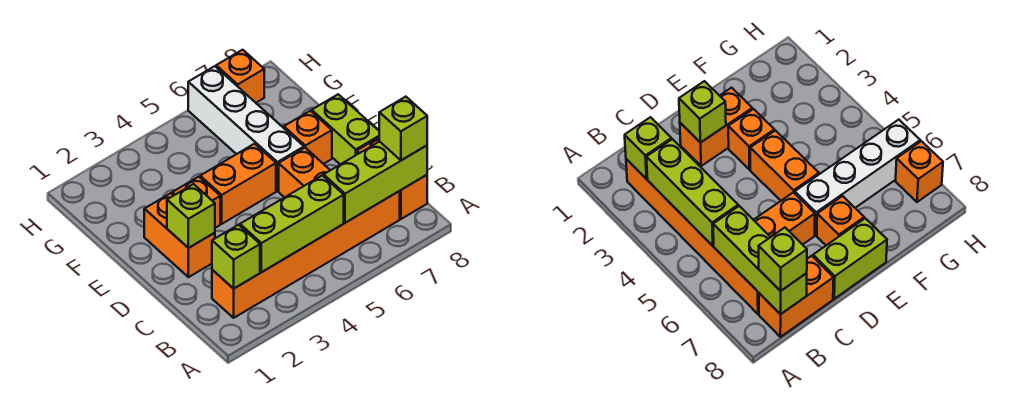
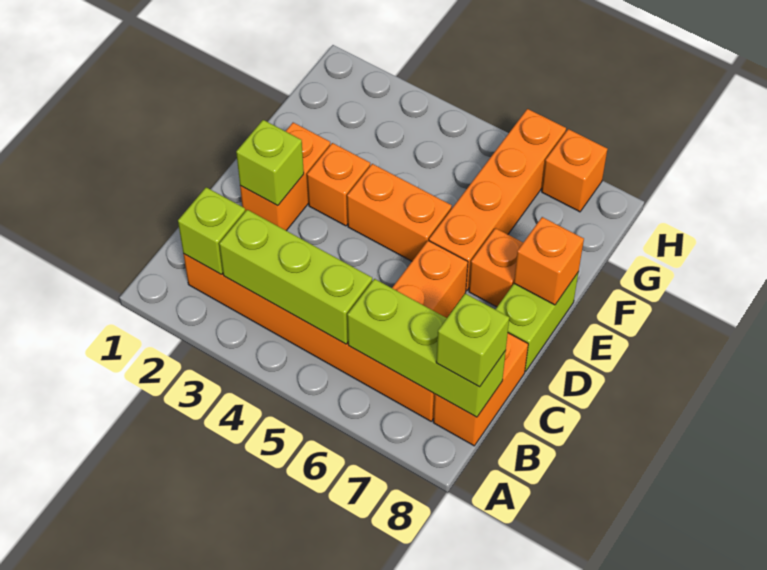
white brick E6:H6 level 1 -> orange brick E6:H6 level 1
none -> orange brick E8 level 2

